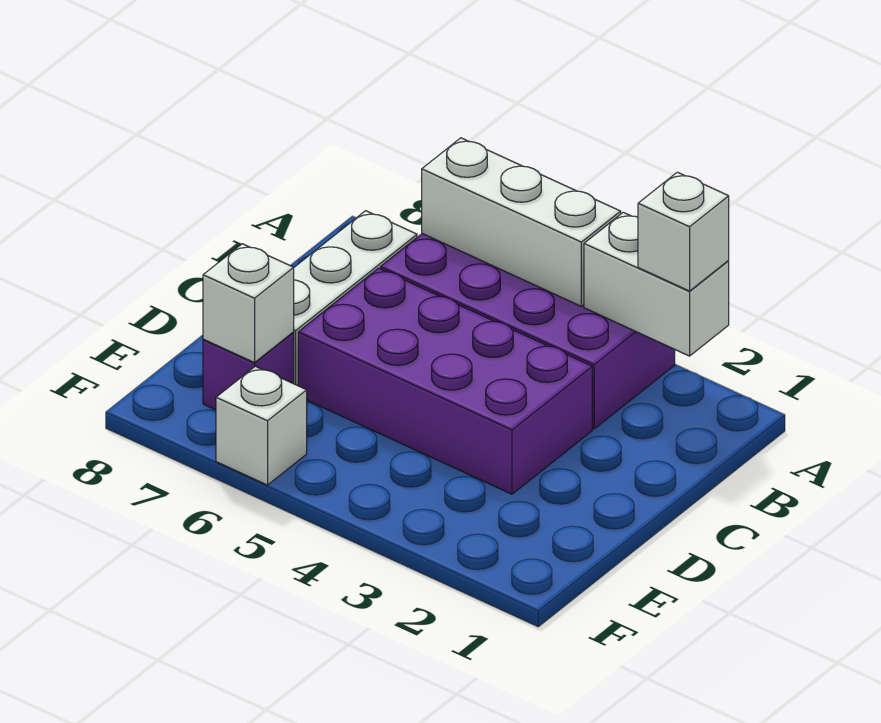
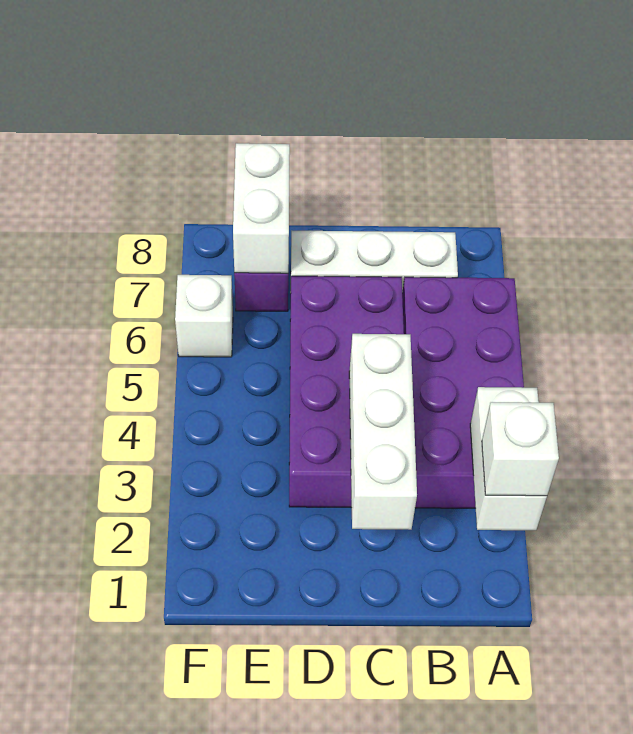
white brick A4:A6 level 2 -> white brick C2:C4 level 2
white brick E7 level 2 -> white brick E7:E8 level 2

